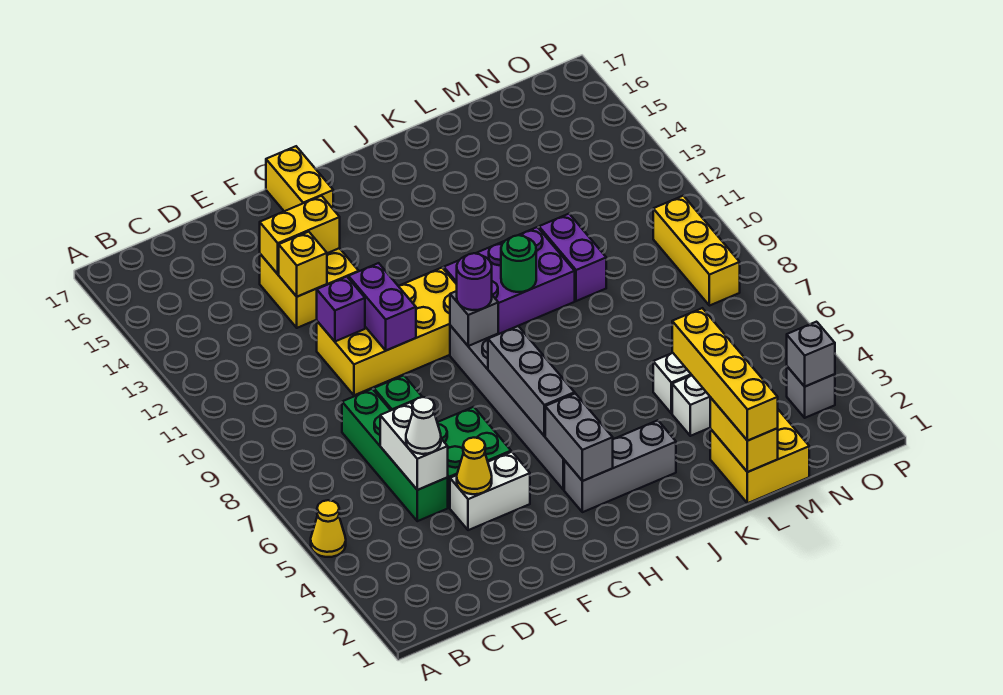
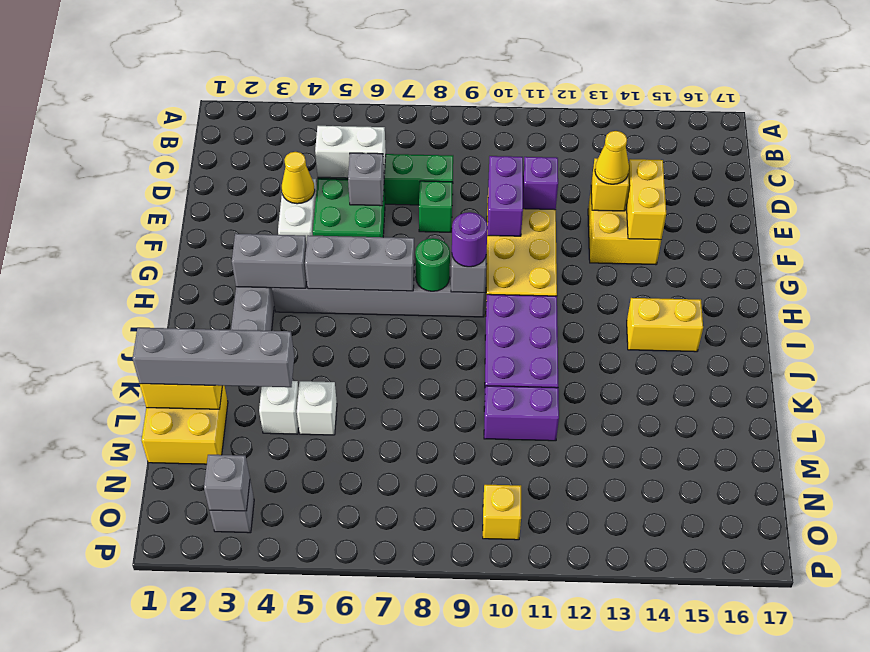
yellow cone A5 level 1 -> yellow cone E13 level 3
white cone D5 level 3 -> none
none -> grey brick E6 level 2
purple brick F10:F11 level 2 -> purple brick E10:F10 level 2
yellow brick G16:G17 level 1 -> yellow brick I14:I15 level 1
green round brick J10 level 2 -> green round brick H8 level 2
yellow brick L1:L4 level 3 -> grey brick L1:L4 level 3
yellow brick O8:O10 level 1 -> yellow brick O10 level 1

